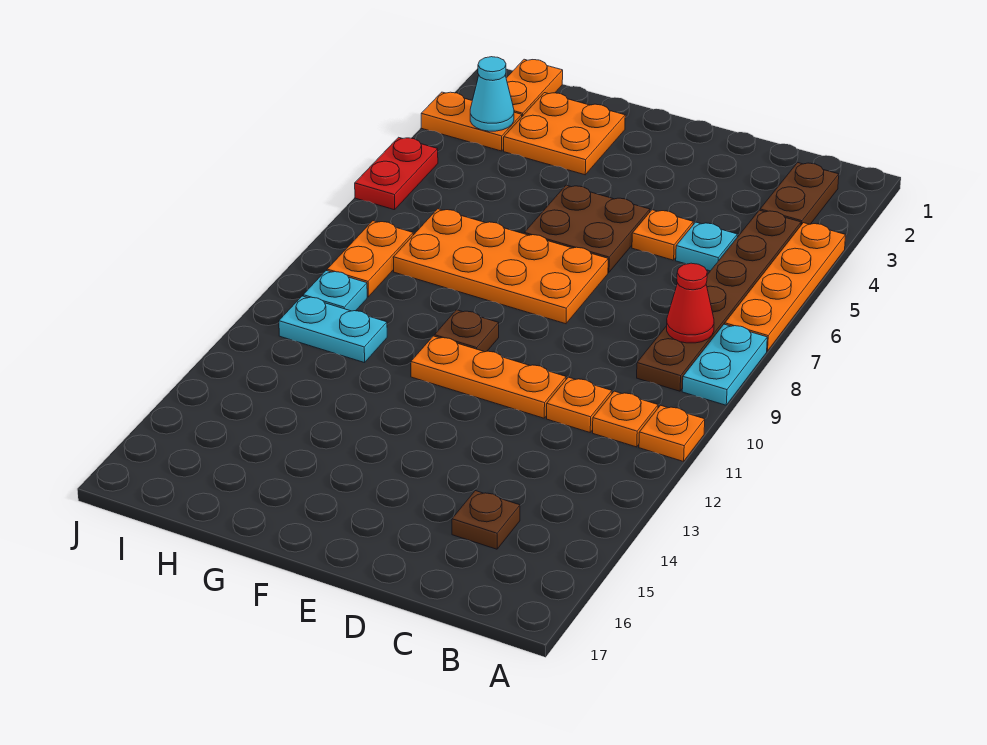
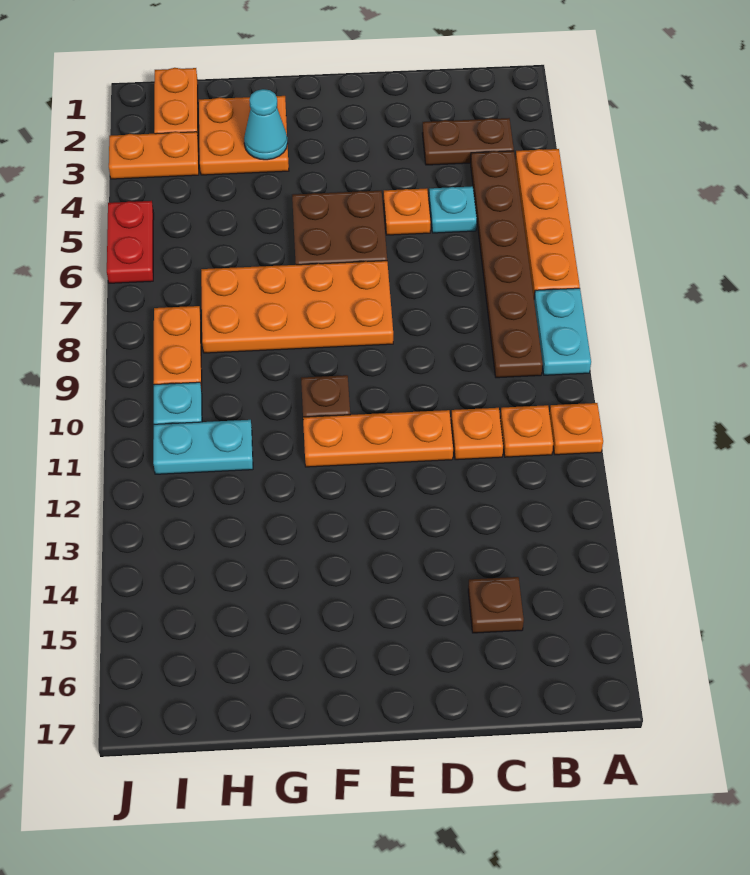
brown plate B2:B3 level 1 -> brown plate B3:C3 level 1
red cone B8 level 2 -> none
cyan cone I3 level 2 -> cyan cone G3 level 2

